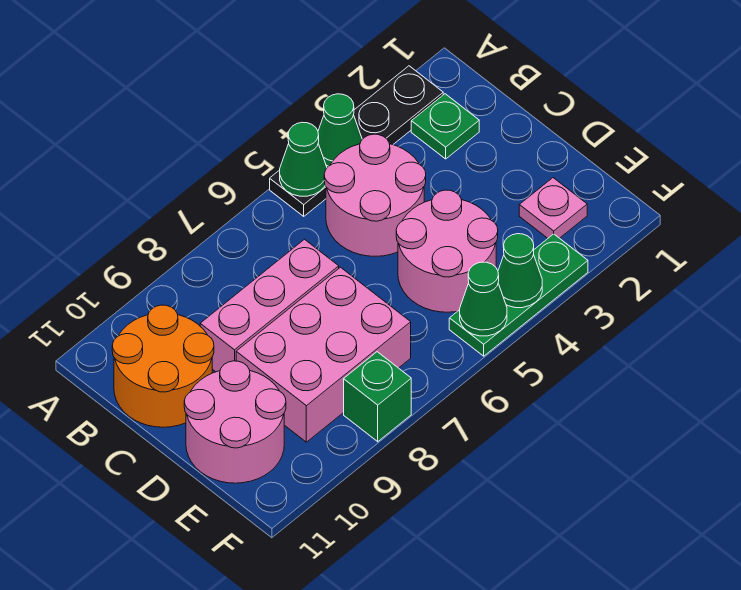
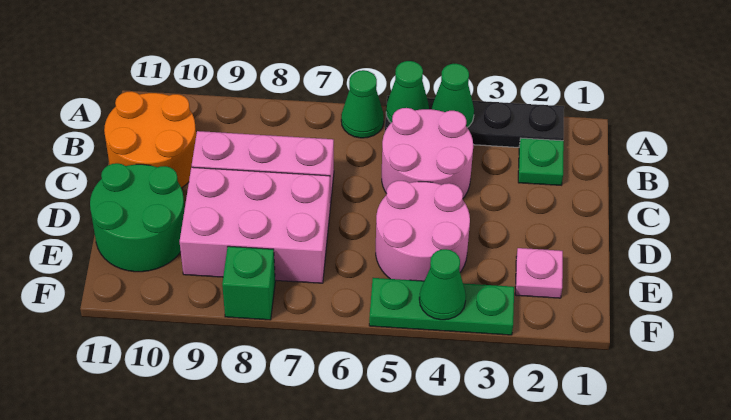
pink round brick D10:E11 level 1 -> green round brick D10:E11 level 1
green cone F5 level 2 -> green cone A6 level 1

